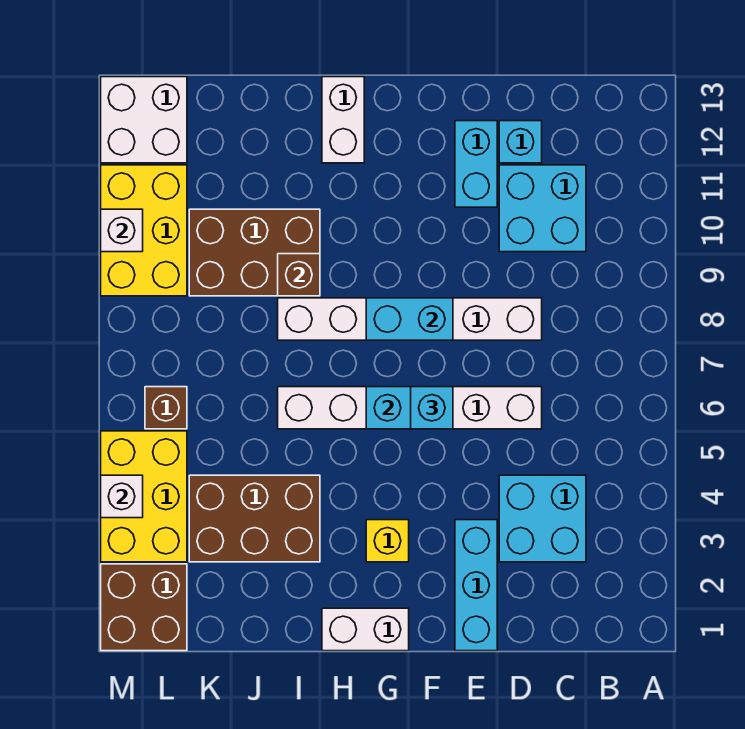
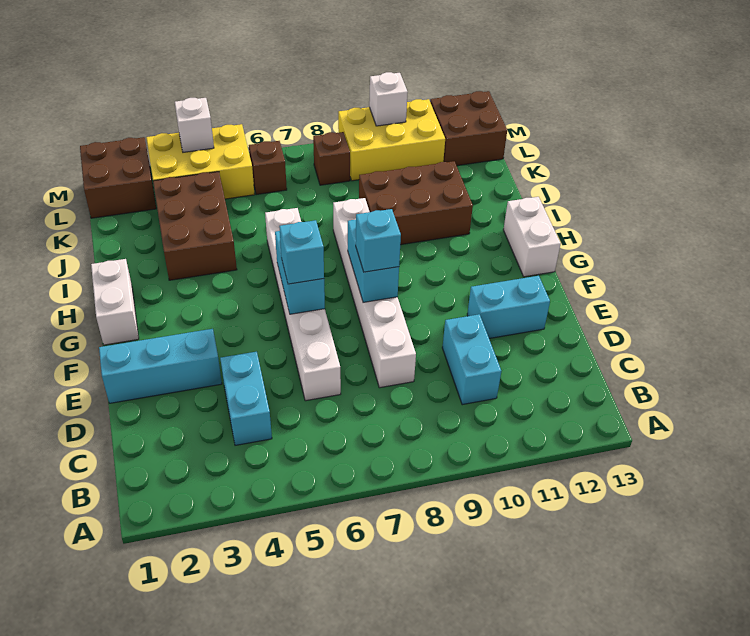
cyan brick C3:D4 level 1 -> cyan brick C4:D4 level 1
cyan brick C10:D11 level 1 -> cyan brick C10:D10 level 1
cyan brick D12 level 1 -> cyan brick F8 level 3
yellow brick G3 level 1 -> none
white brick H12:H13 level 1 -> white brick G13:H13 level 1
brown brick I9:K10 level 1 -> brown brick I9:J11 level 1
brown brick I9 level 2 -> brown brick L8 level 1
white brick L12:M13 level 1 -> brown brick L12:M13 level 1

